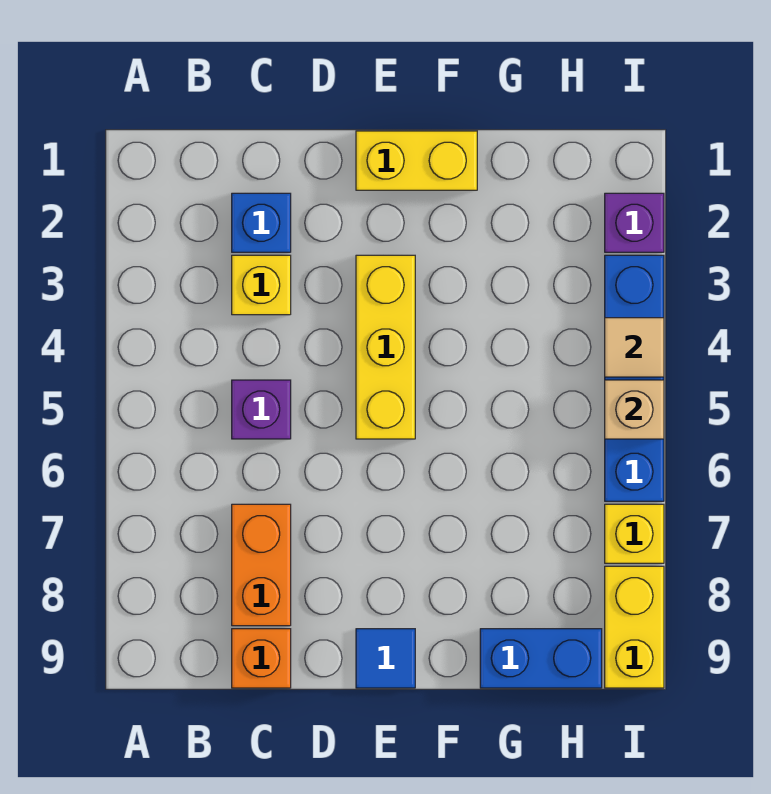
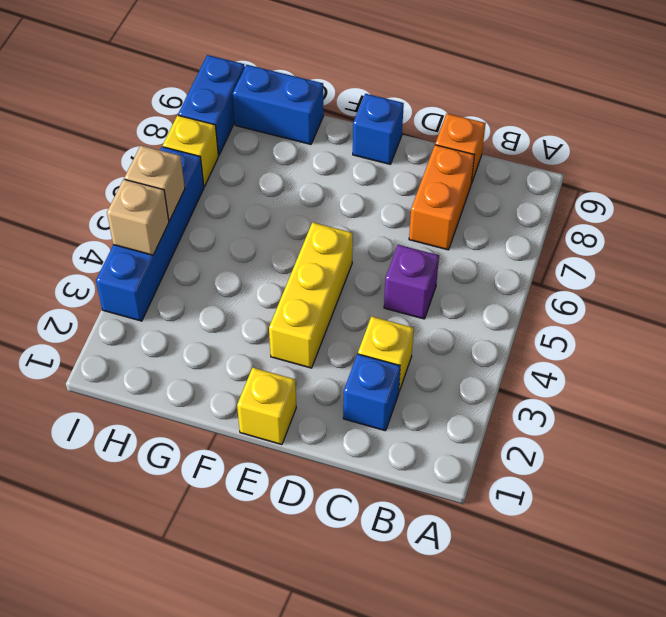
yellow brick E1:F1 level 1 -> yellow brick E1 level 1
blue tile E9 level 1 -> blue brick E9 level 1
purple brick I2 level 1 -> none
tan tile I4 level 2 -> tan brick I4 level 2
yellow brick I8:I9 level 1 -> blue brick I8:I9 level 1

